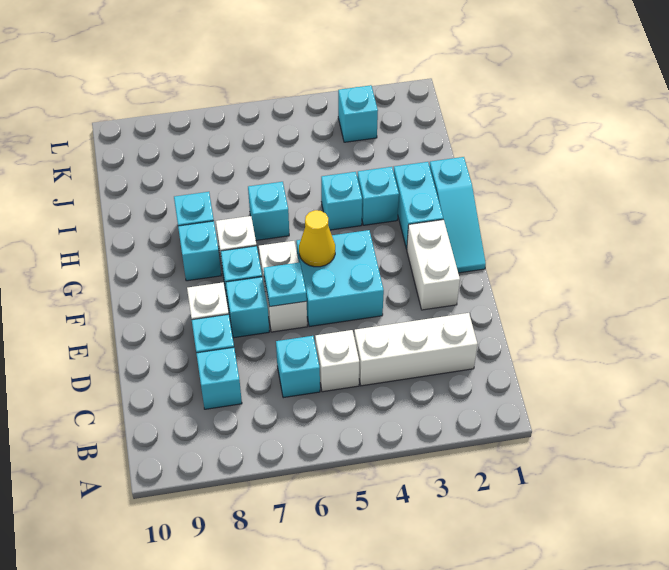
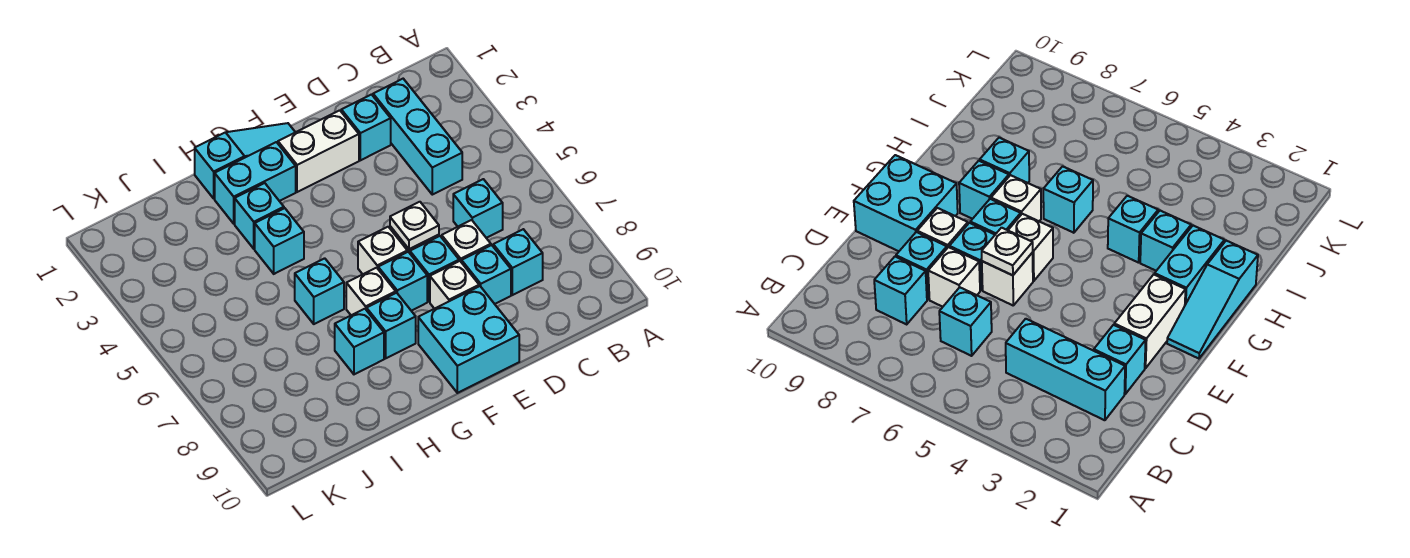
white brick C2:C4 level 1 -> cyan brick C2:C4 level 1
white brick C5 level 1 -> white brick D7 level 1
cyan brick E4:F5 level 1 -> cyan brick E9:F10 level 1
cyan plate E6 level 2 -> white plate E6 level 2
yellow cone F5 level 2 -> none
cyan brick K3 level 1 -> cyan brick D2 level 1

